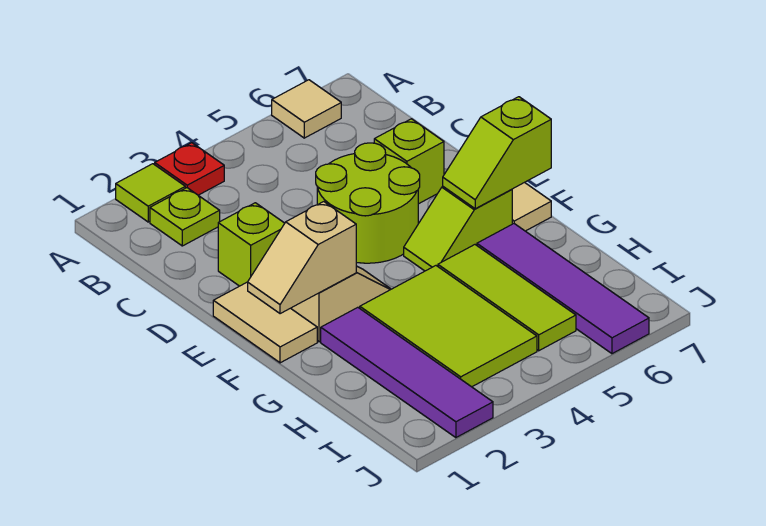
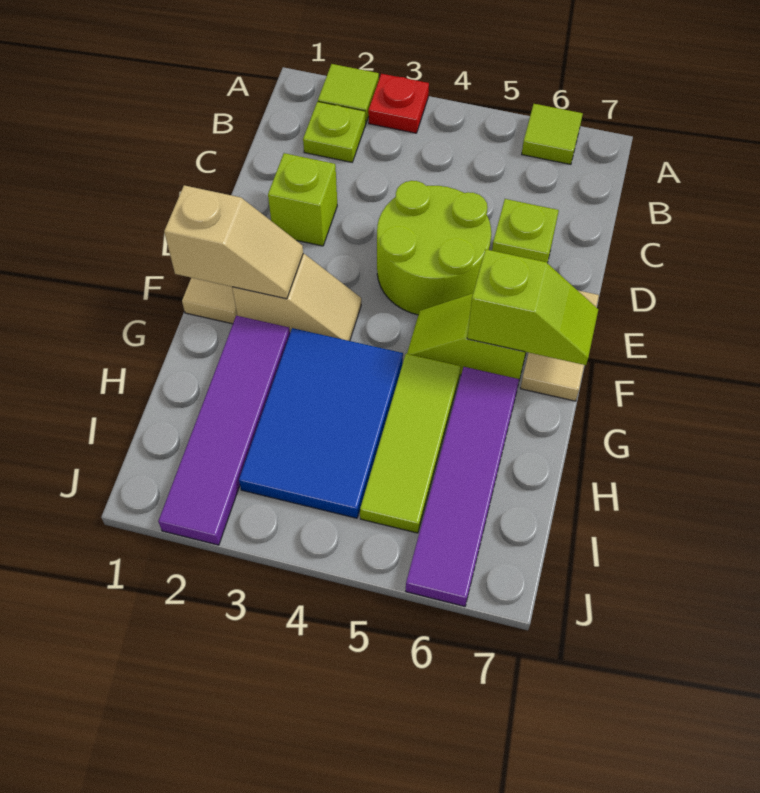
tan tile A6 level 1 -> lime tile A6 level 1
tan slope F1:F2 level 2 top 2 -> tan slope F1:F2 level 2 top 1
lime slope F6:F7 level 2 top 7 -> lime slope F6:F7 level 2 top 6
lime tile G3:I4 level 1 -> blue tile G3:I4 level 1

